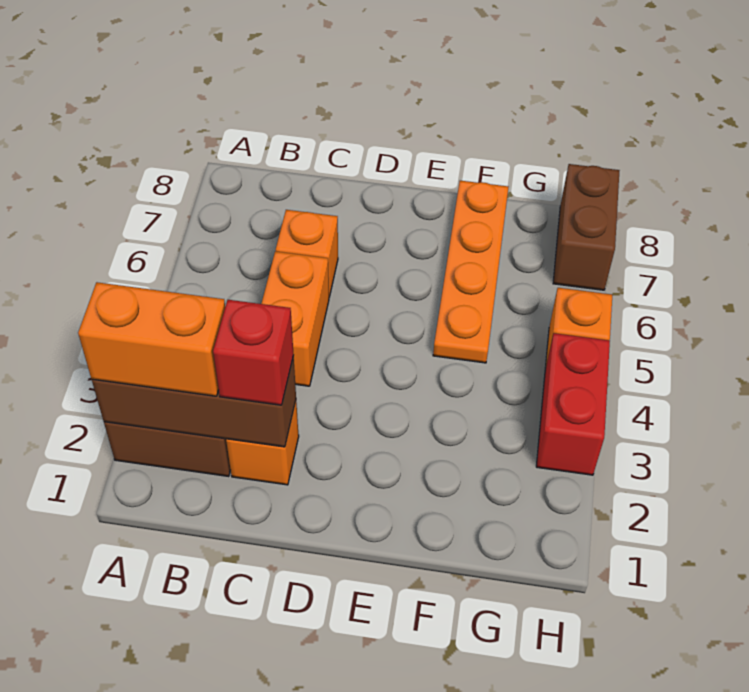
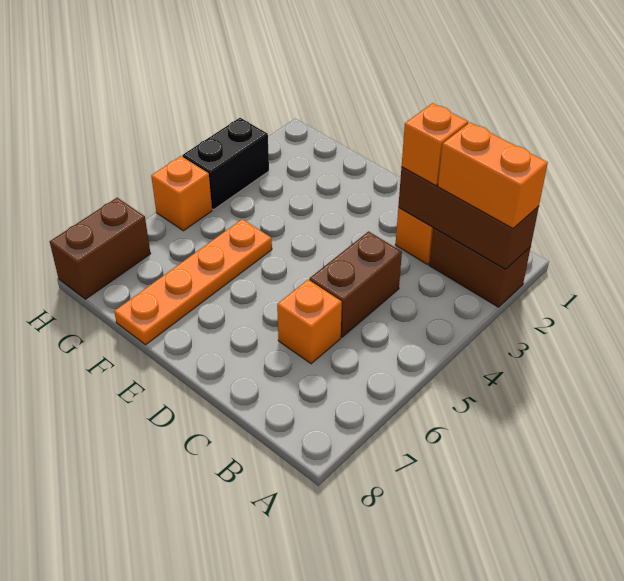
red brick C2 level 3 -> orange brick C2 level 3
orange brick C4:C5 level 1 -> brown brick C4:C5 level 1
red brick H3:H4 level 1 -> black brick H3:H4 level 1

